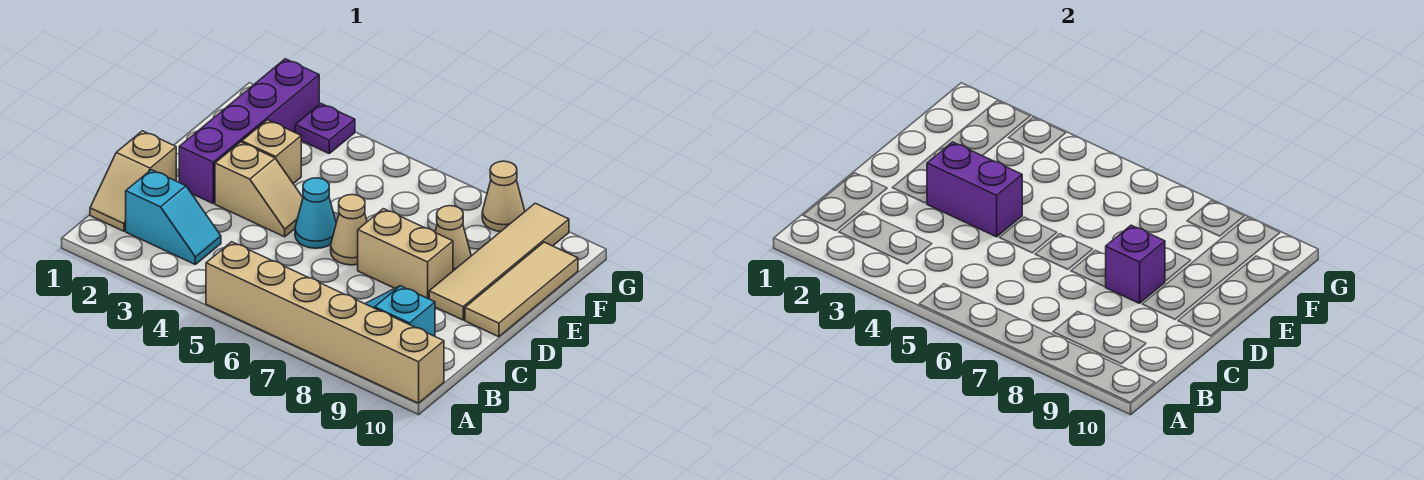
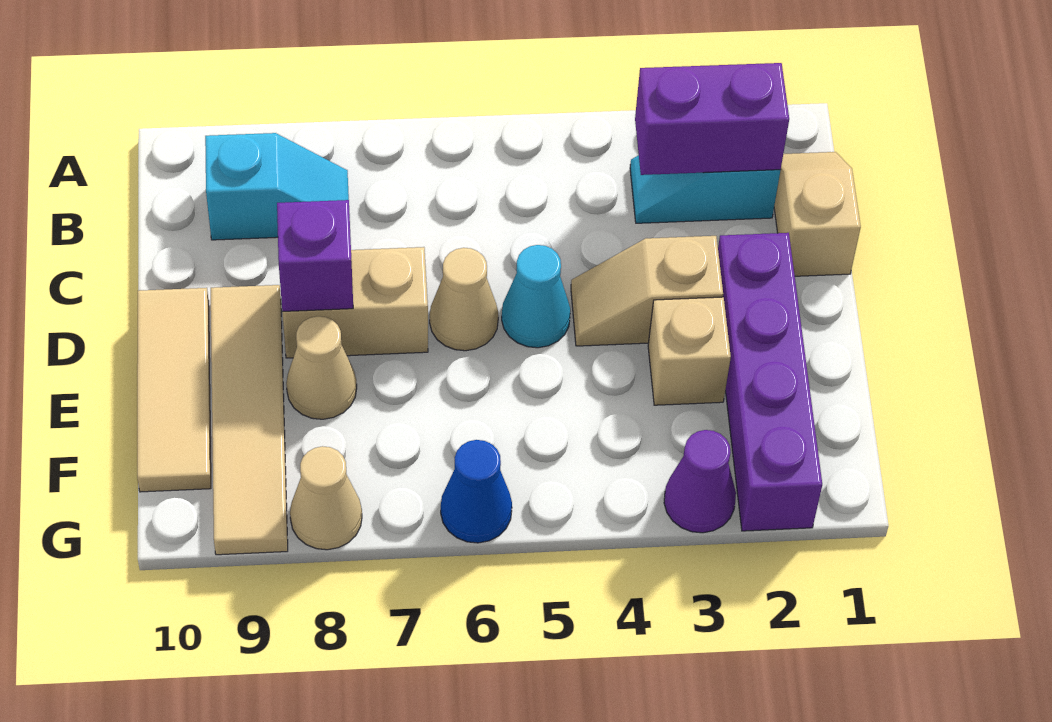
tan brick A5:A10 level 1 -> none
purple brick D3:D4 level 2 -> purple brick B2:B3 level 2
purple plate G3 level 1 -> purple cone G3 level 1
none -> blue cone G6 level 1

